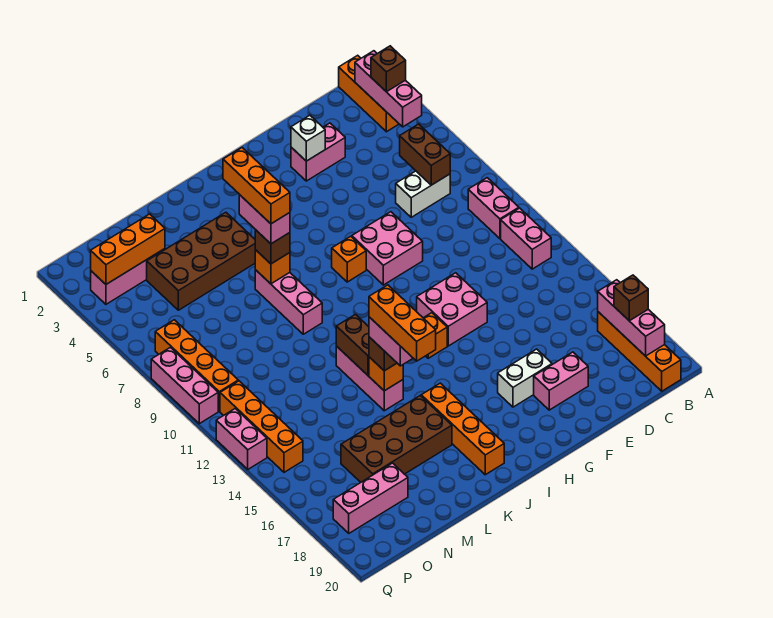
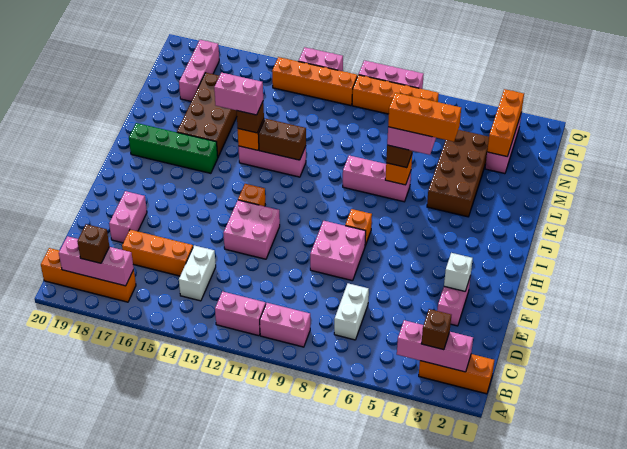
brown brick C6:C7 level 2 -> none
white brick F17:G17 level 1 -> white brick C14:D14 level 1
orange brick J16:J19 level 1 -> green brick J16:J19 level 1
orange brick K14:K16 level 5 -> orange brick D15:D17 level 1

